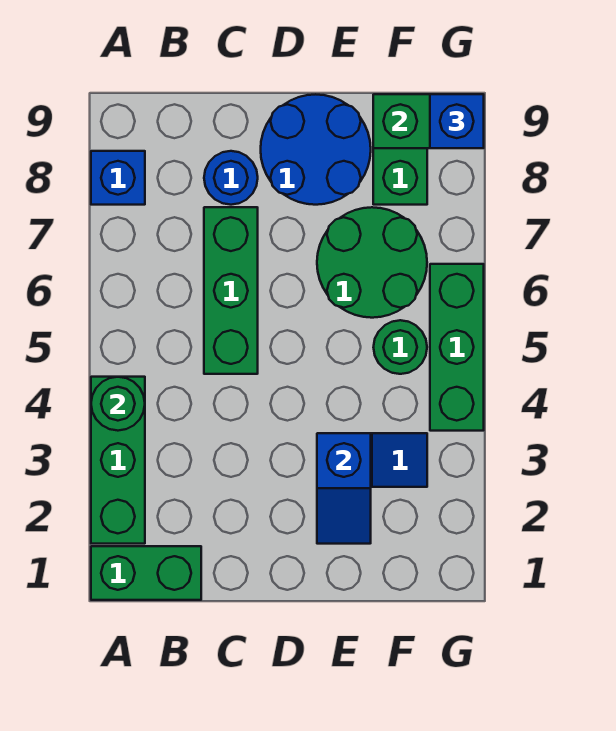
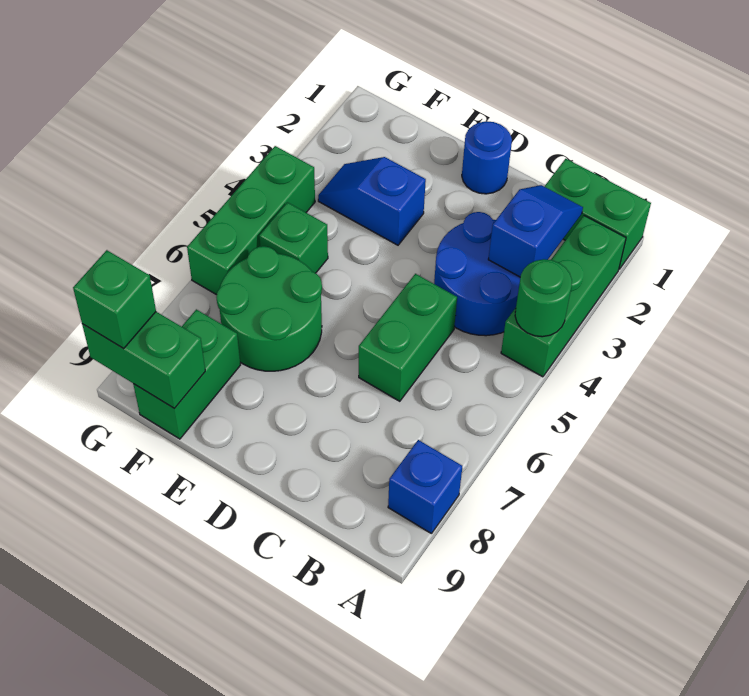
green brick C5:C7 level 1 -> green brick C5:C6 level 1
blue round brick C8 level 1 -> blue round brick D1 level 1
blue round brick D8:E9 level 1 -> blue round brick B3:C4 level 1
blue slope E2:E3 level 2 top 3 -> blue slope B2:B3 level 2 top 3
green round brick F5 level 1 -> green brick F5 level 1
blue brick G9 level 3 -> green brick G9 level 3

